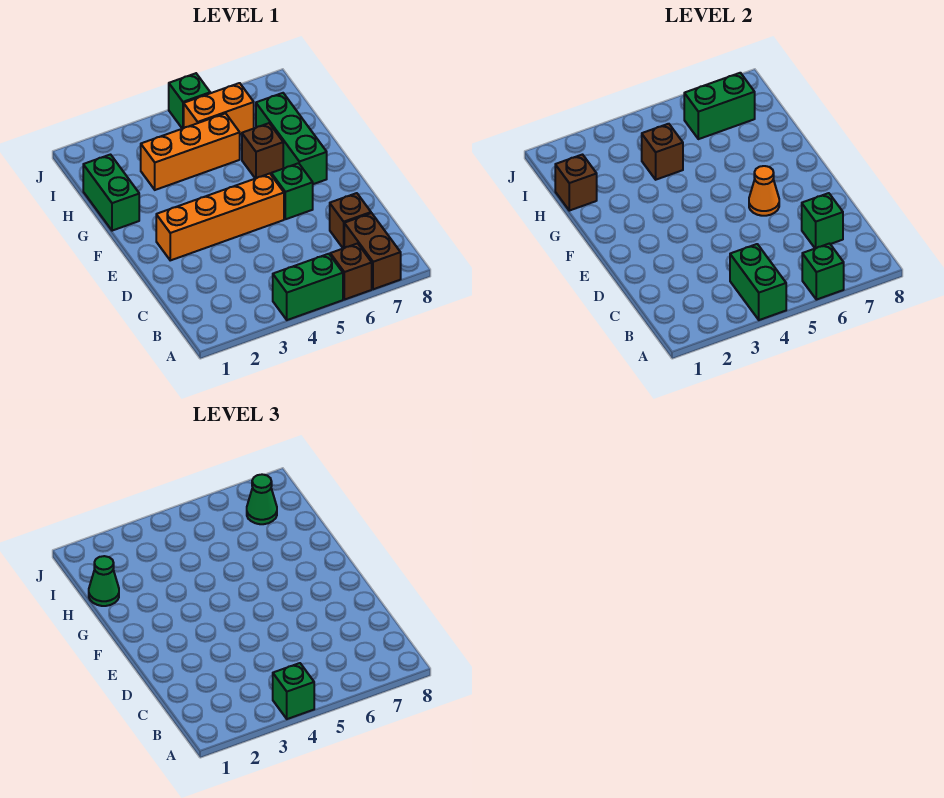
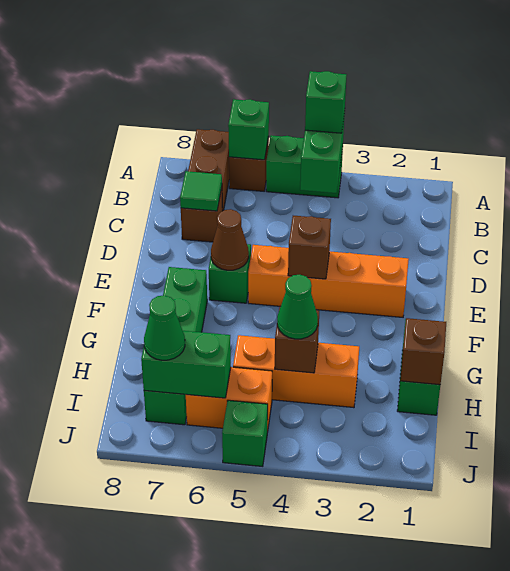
green brick C7 level 2 -> green tile C7 level 2
orange cone E6 level 2 -> brown cone E6 level 2
green brick F7:H7 level 1 -> green brick F7:I7 level 1
brown brick G6 level 1 -> brown brick E4 level 2
green cone H1 level 3 -> green cone H4 level 3

